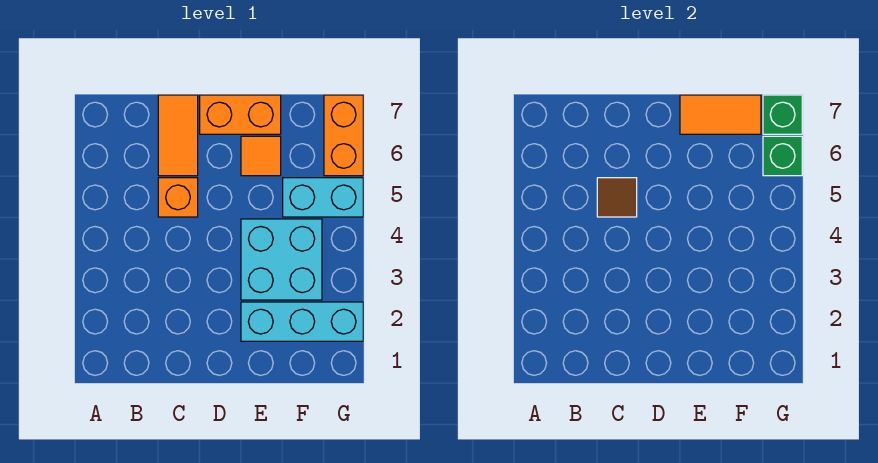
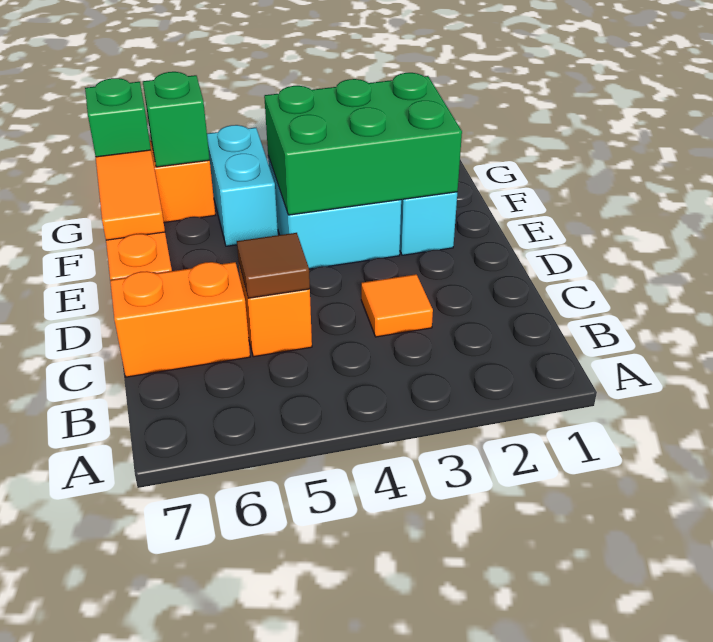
orange tile C6:C7 level 1 -> orange brick C6:C7 level 1
none -> green brick E2:F4 level 2
orange tile E6 level 1 -> orange tile C3 level 1

